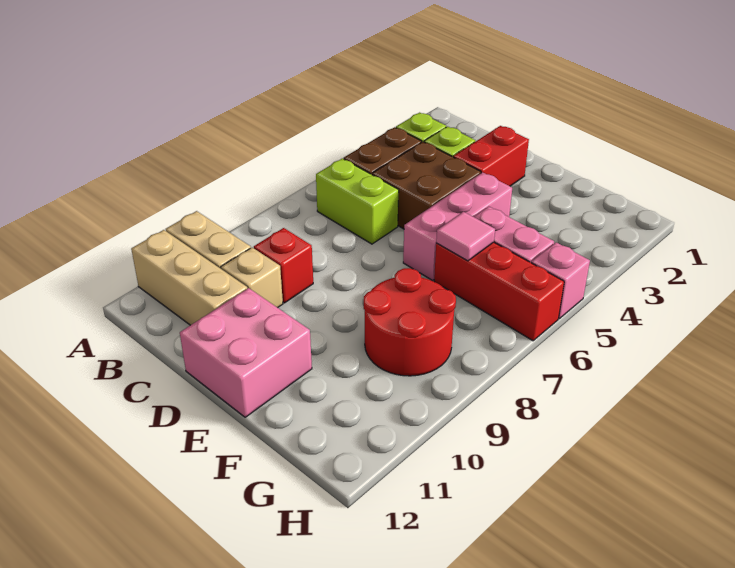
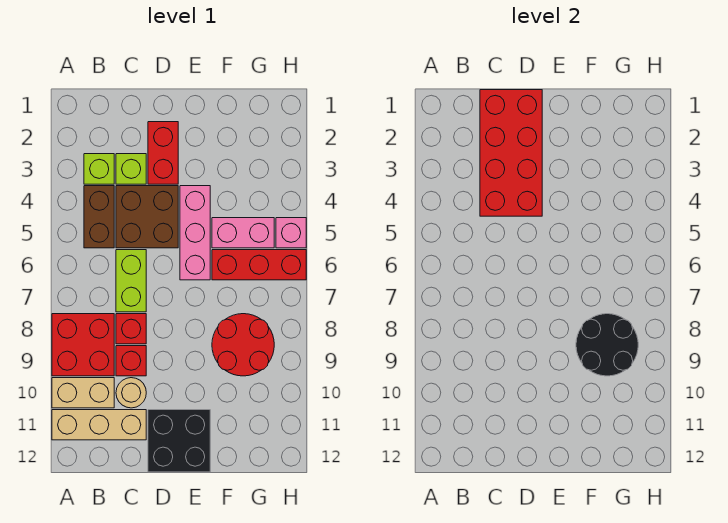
none -> red brick A8:B9 level 1
lime brick B6:C6 level 1 -> lime brick C6:C7 level 1
none -> red brick C1:D4 level 2
none -> red brick C8 level 1
tan brick C10 level 1 -> tan round brick C10 level 1
pink brick D11:E12 level 1 -> black brick D11:E12 level 1
pink tile F6 level 2 -> none
none -> black round brick F8:G9 level 2

